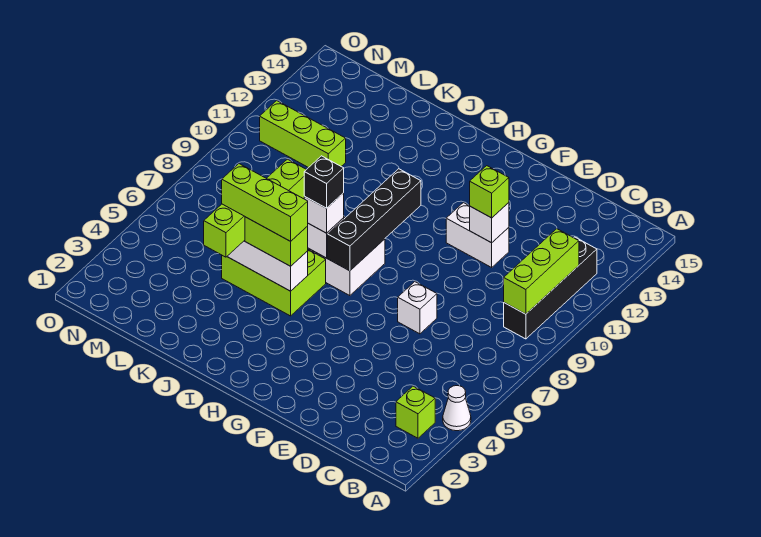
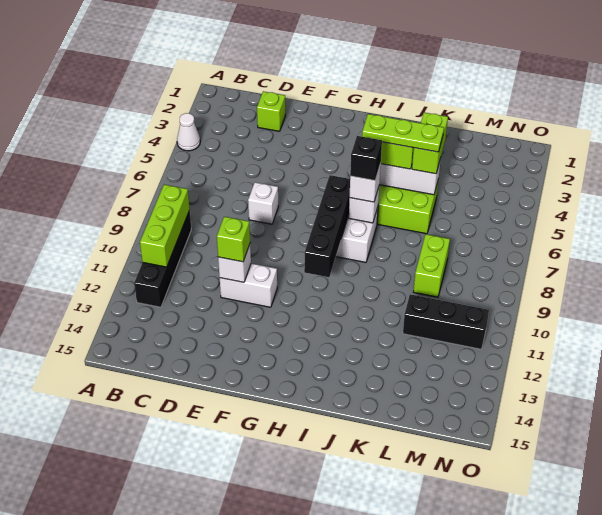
lime brick B3 level 1 -> lime brick D2 level 1
lime brick I5:K5 level 4 -> lime plate I5:K5 level 4
lime brick L11:N11 level 1 -> black brick L11:N11 level 1

